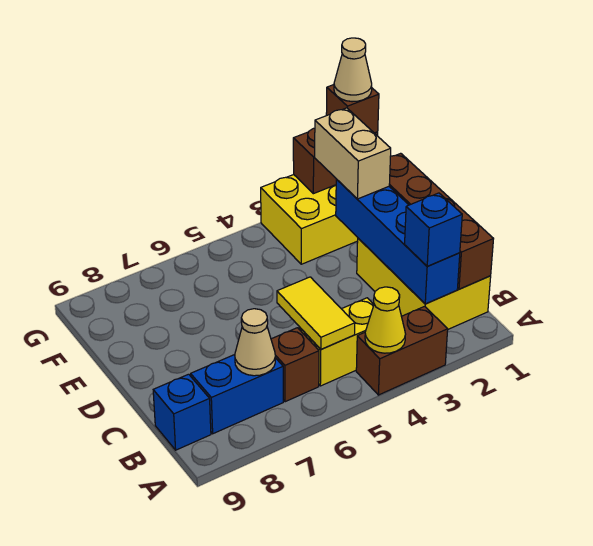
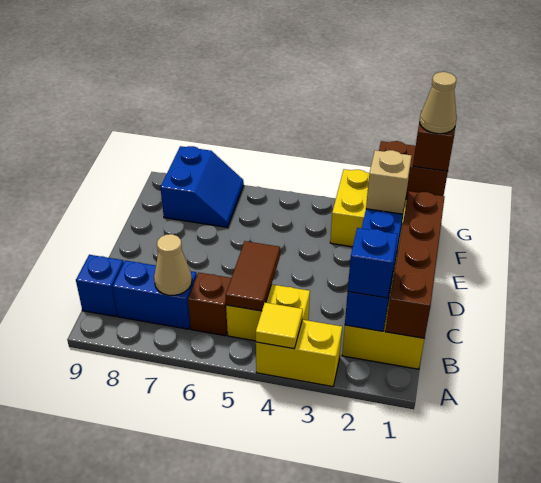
brown brick A3:A4 level 1 -> yellow brick A3:A4 level 1
yellow cone A4 level 2 -> yellow tile A4 level 2
yellow tile B5:C5 level 2 -> brown tile B5:C5 level 2
tan brick E2:F2 level 3 -> tan brick E2 level 3
none -> blue slope F7:G8 level 1 top 8

